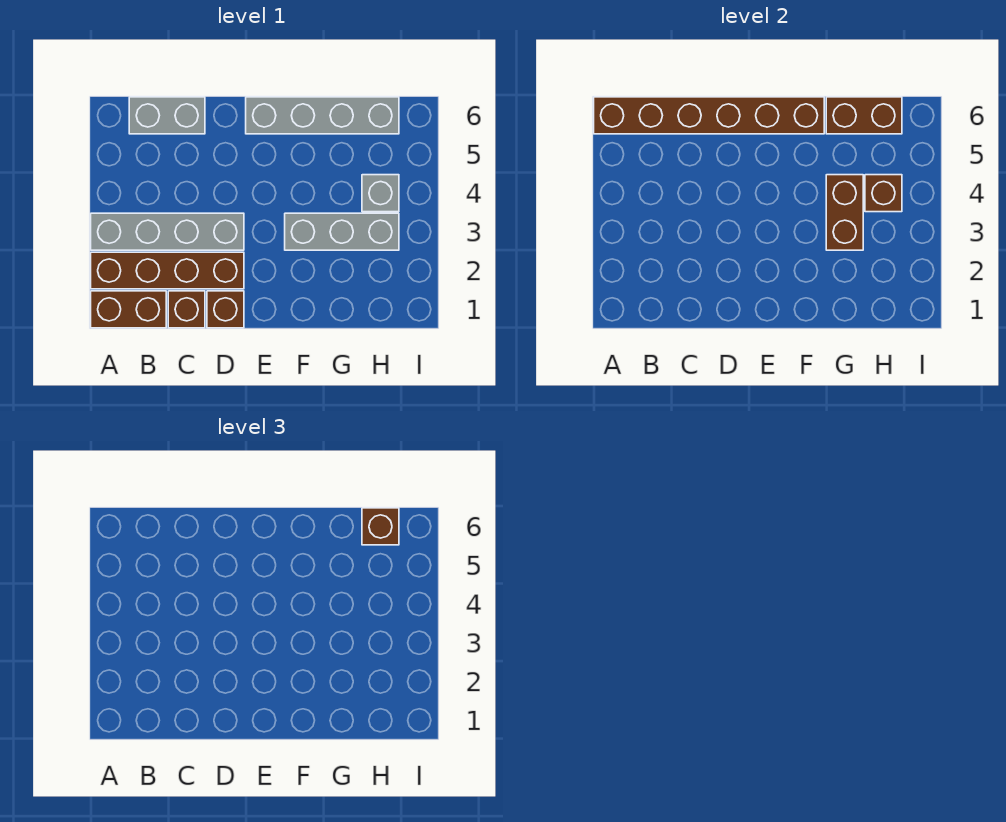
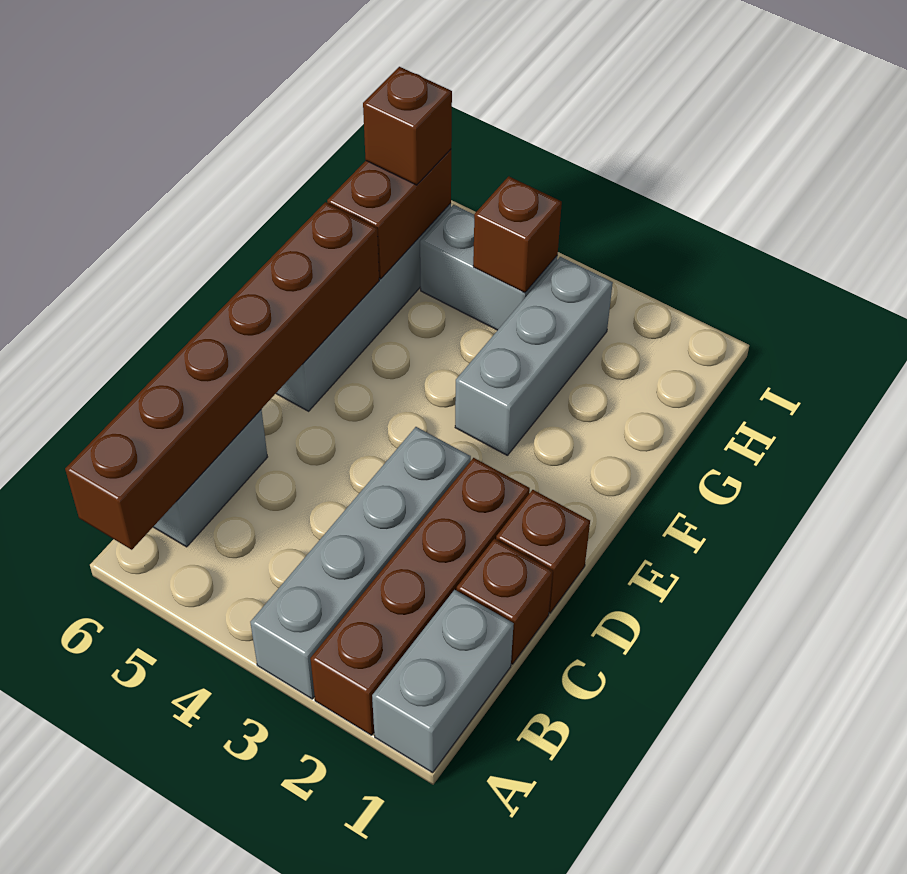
brown brick A1:B1 level 1 -> grey brick A1:B1 level 1
brown brick G3:G4 level 2 -> none
grey brick H4 level 1 -> grey brick H4:H5 level 1

